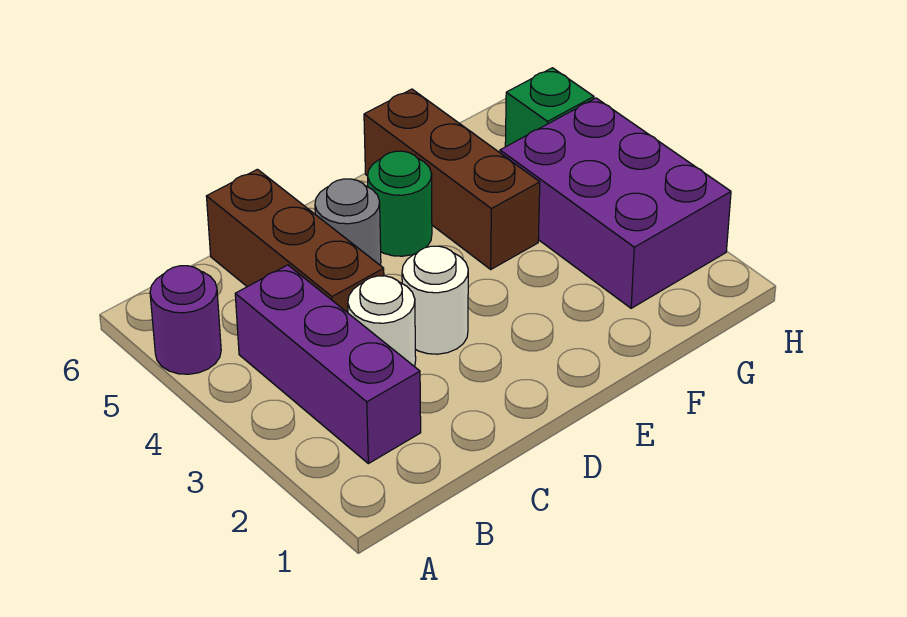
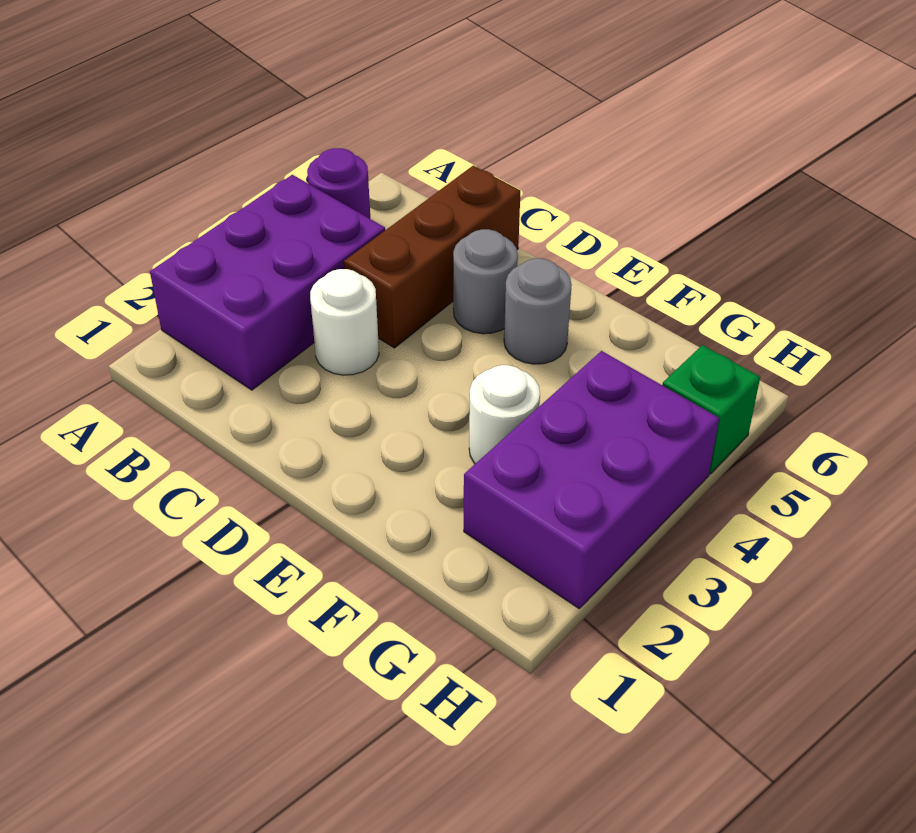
purple brick B2:B4 level 1 -> purple brick A2:B4 level 1
white round brick D3 level 1 -> white round brick F3 level 1
green round brick E5 level 1 -> grey round brick E5 level 1
brown brick F4:F6 level 1 -> none

